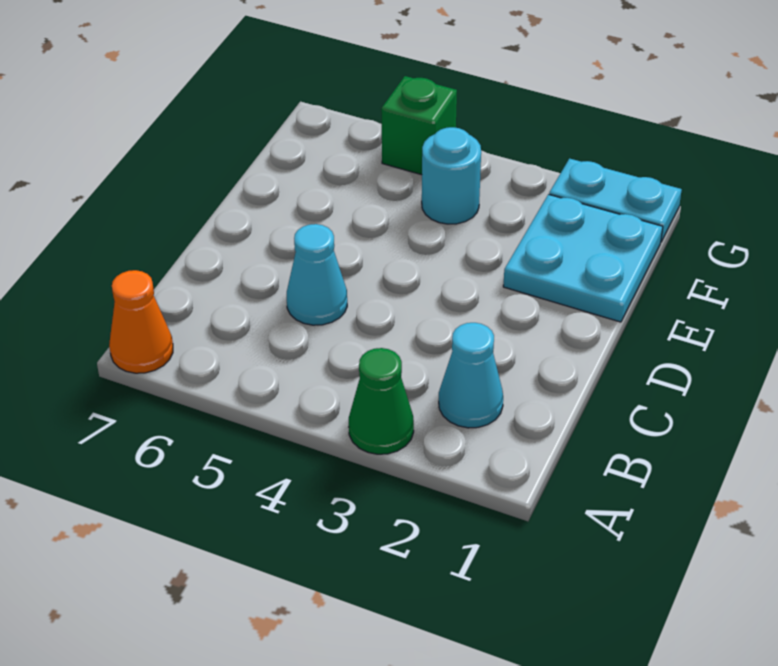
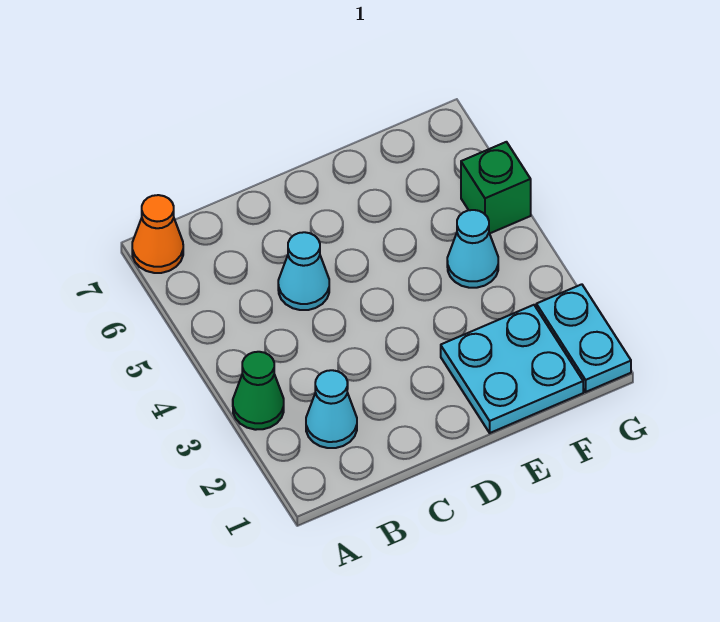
cyan round brick F4 level 1 -> cyan cone F4 level 1

